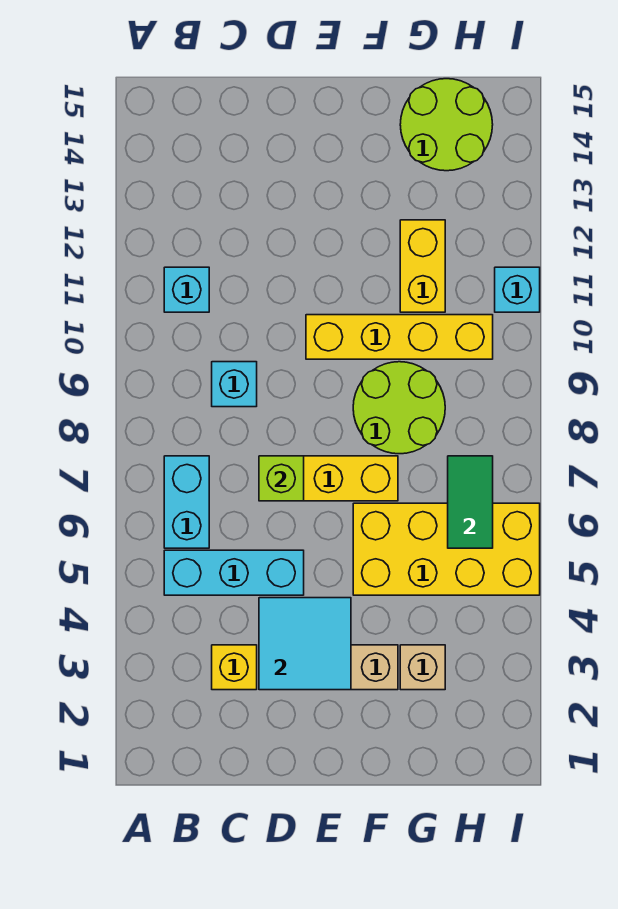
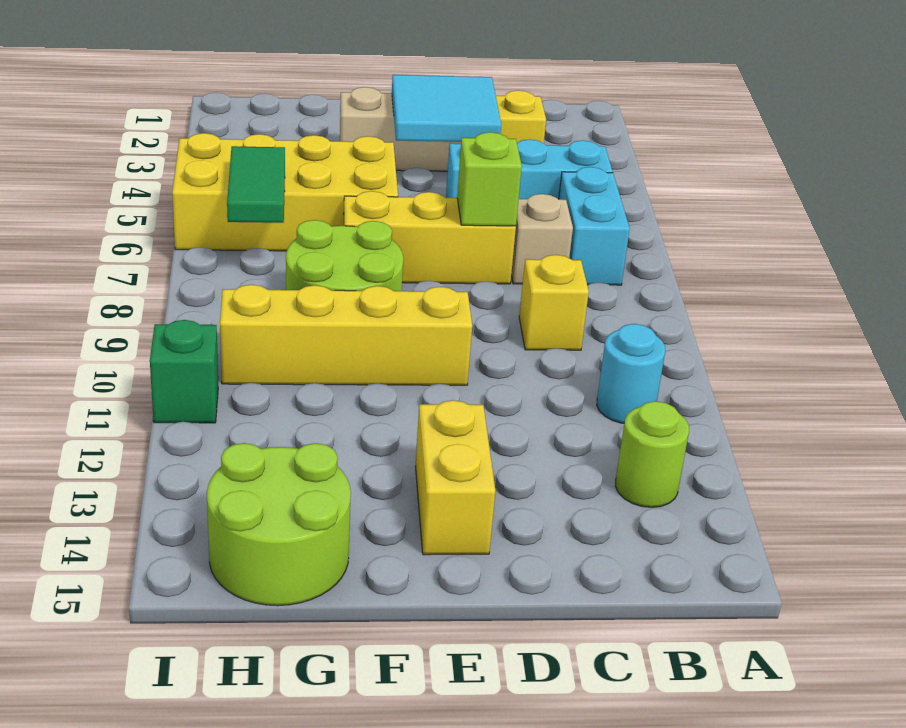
cyan brick B11 level 1 -> cyan round brick B11 level 1
none -> lime round brick B13 level 1
cyan brick C9 level 1 -> yellow brick C9 level 1
tan brick G3 level 1 -> tan brick C7 level 1
yellow brick G11:G12 level 1 -> yellow brick E13:E14 level 1
cyan brick I11 level 1 -> green brick I11 level 1

